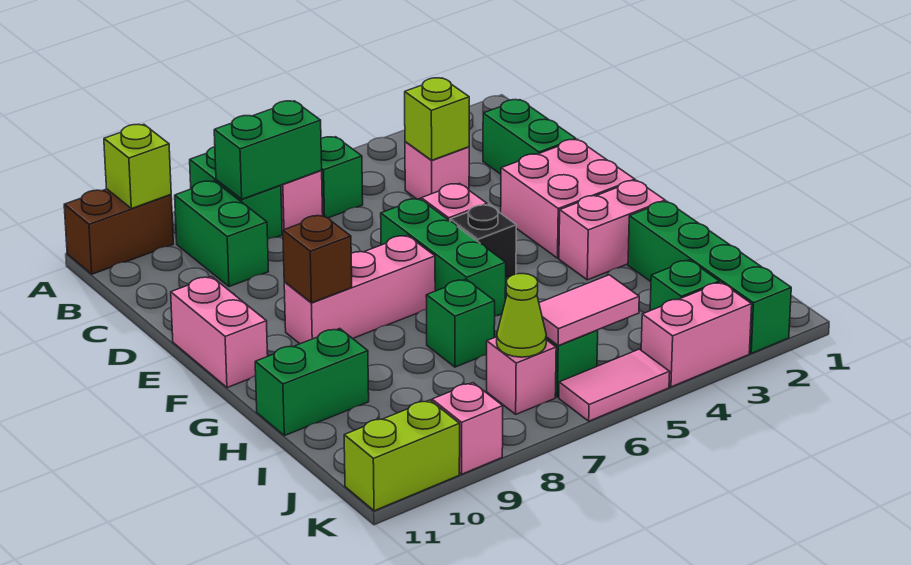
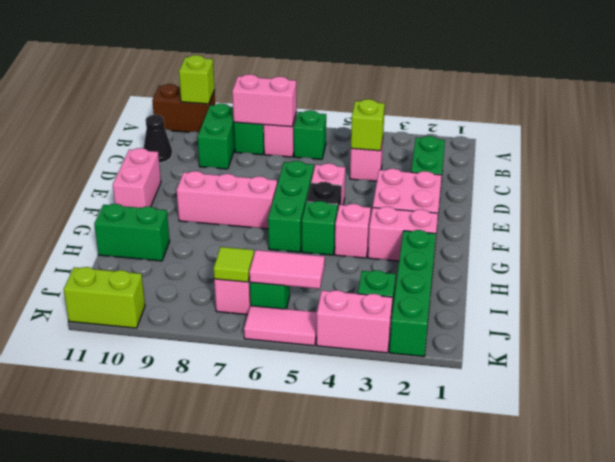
green brick B7:B8 level 2 -> pink brick B7:B8 level 2
none -> black cone C11 level 1
brown brick F9 level 2 -> none
green brick H7 level 1 -> green brick G5 level 1
lime cone J7 level 2 -> lime tile J7 level 2
pink brick K9 level 1 -> pink brick G4 level 1

